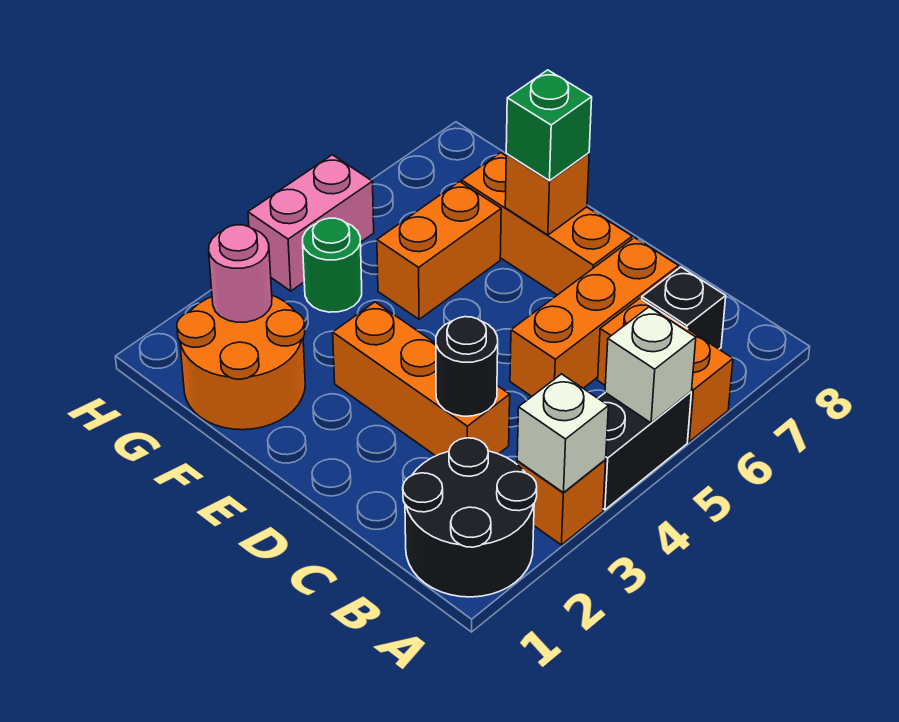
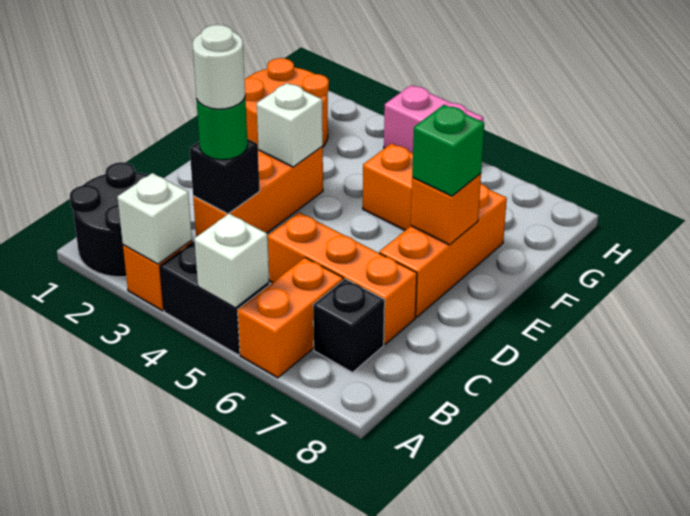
black round brick C3 level 2 -> black brick C3 level 2
none -> white round brick C3 level 4
none -> white brick E3 level 2
pink round brick G2 level 2 -> none
green round brick G4 level 1 -> green round brick C3 level 3

